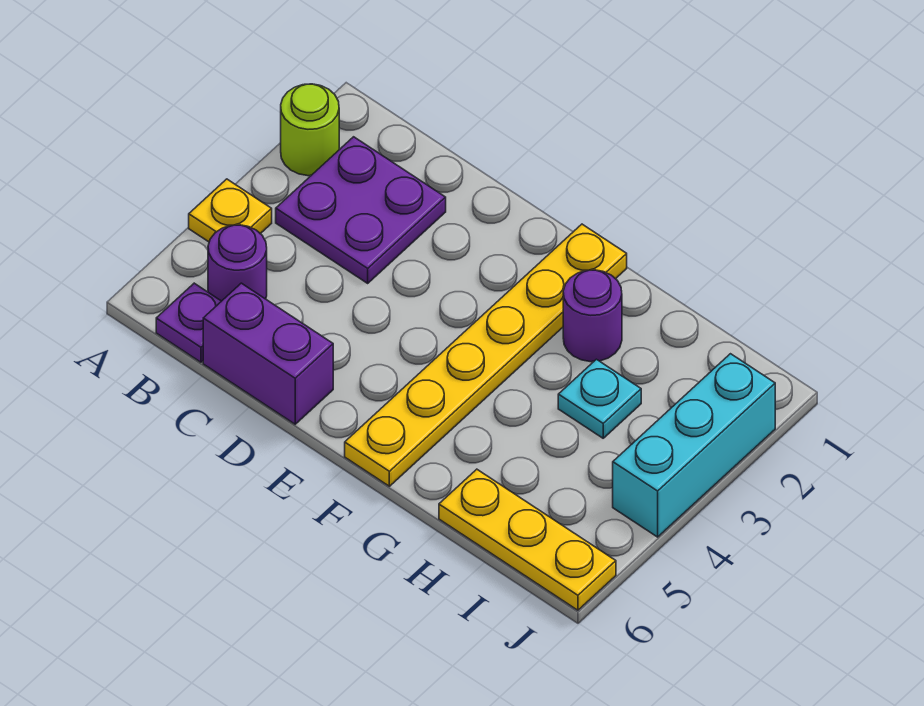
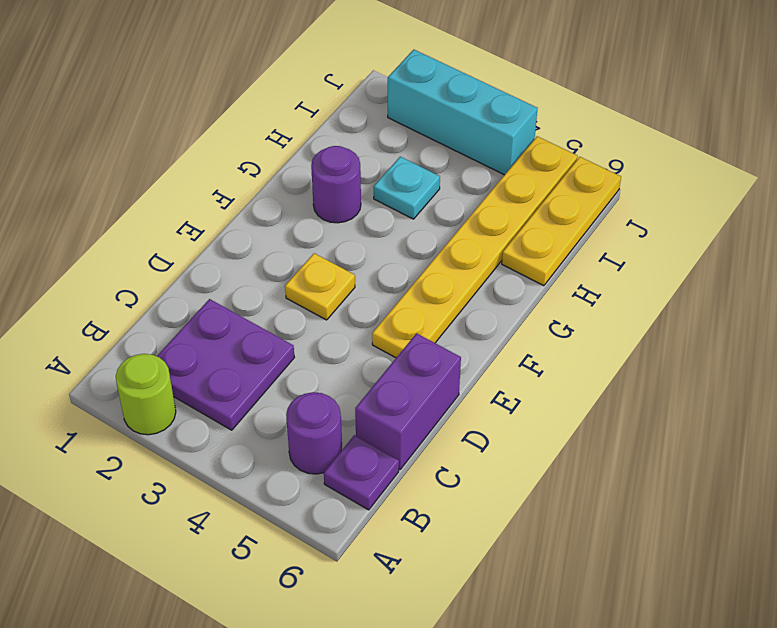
yellow plate A4 level 1 -> yellow plate E3 level 1
yellow plate F1:F6 level 1 -> yellow plate E5:J5 level 1

